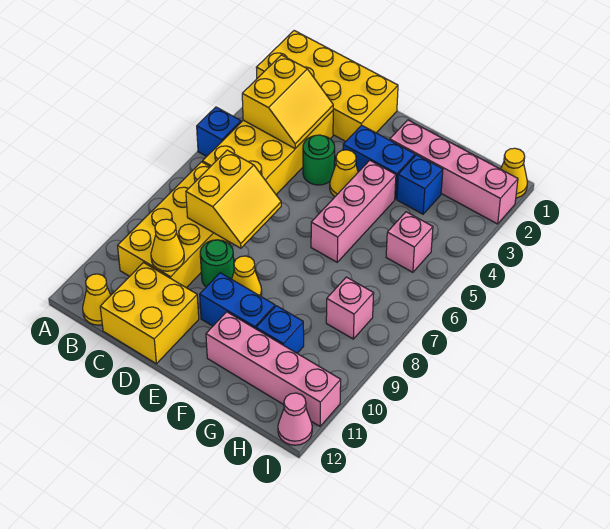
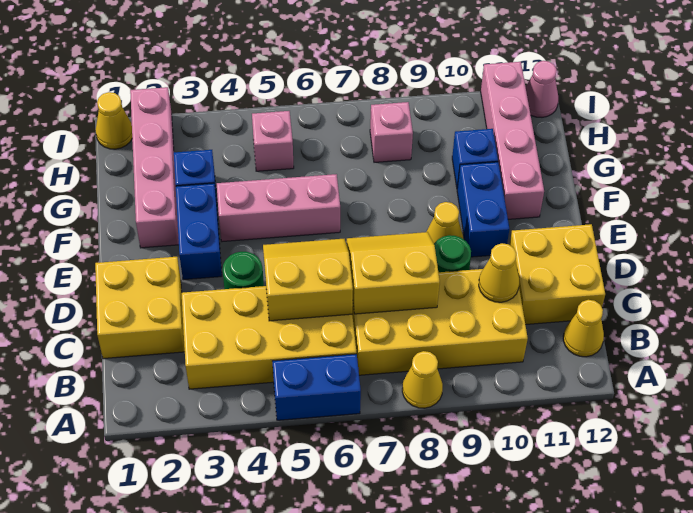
yellow brick A1:D2 level 1 -> yellow brick C1:D2 level 1
blue brick A5 level 1 -> blue brick A5:A6 level 1
yellow slope B3:C4 level 2 top B -> yellow slope C5:D6 level 2 top C
yellow cone E4 level 1 -> yellow cone A8 level 1

